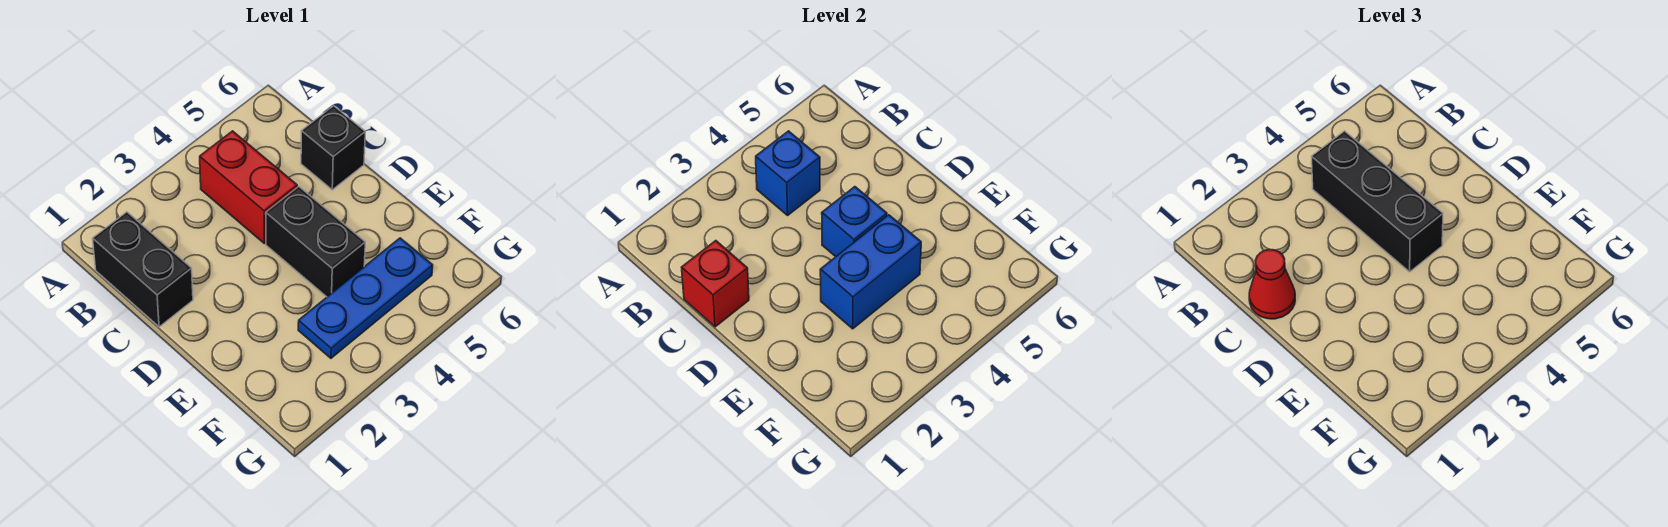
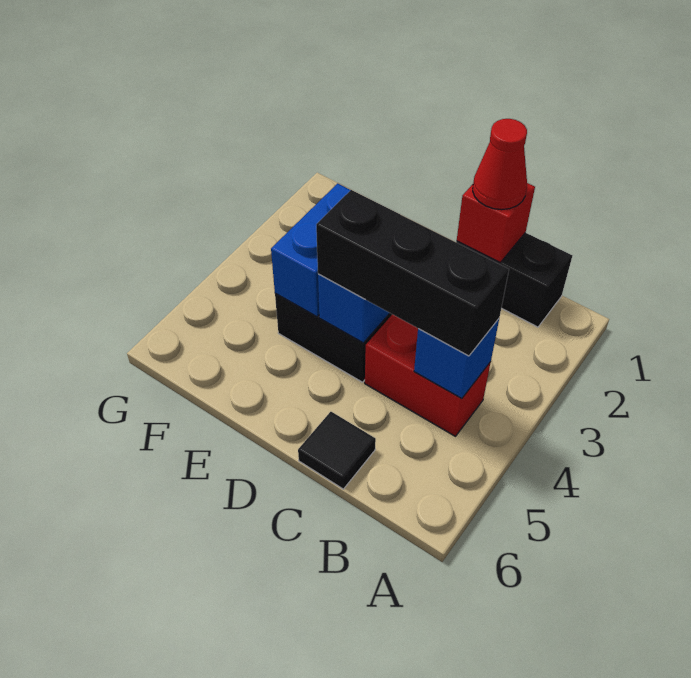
black brick C6 level 1 -> black tile C6 level 1
blue plate F3:F5 level 1 -> none

